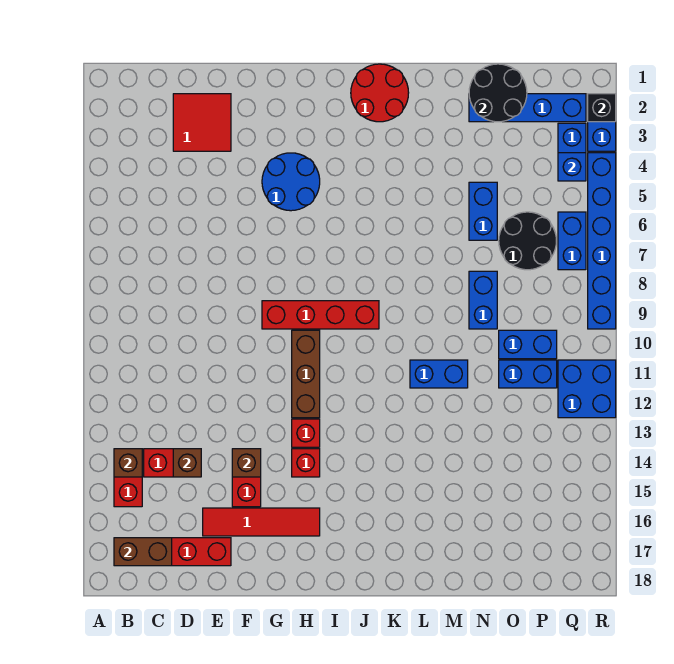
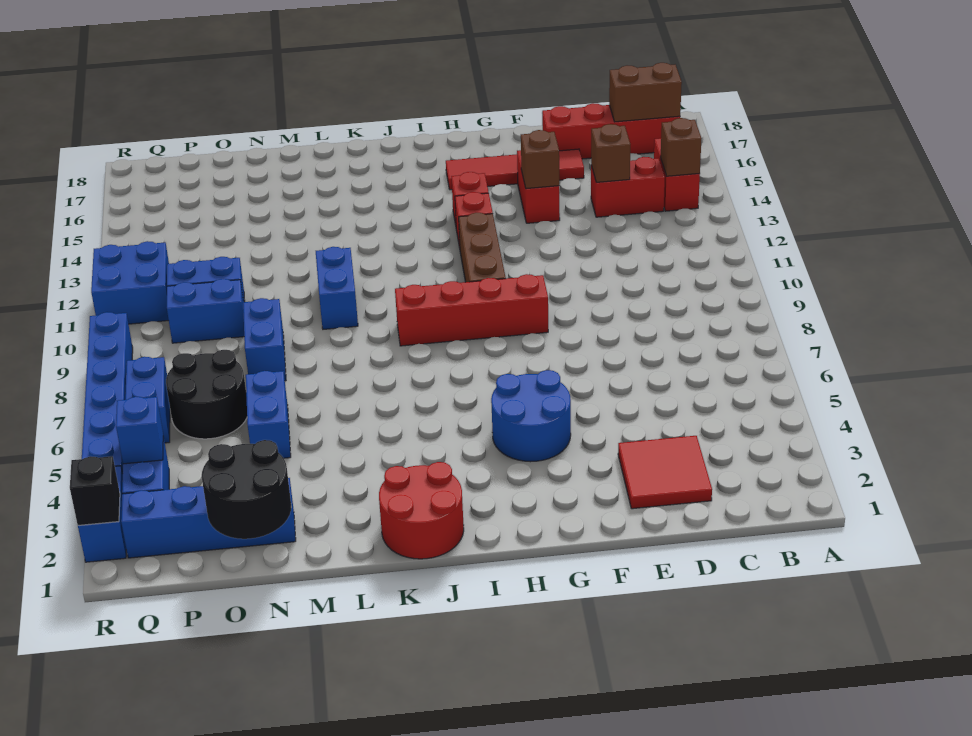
blue brick L11:M11 level 1 -> blue brick L10:L11 level 1

